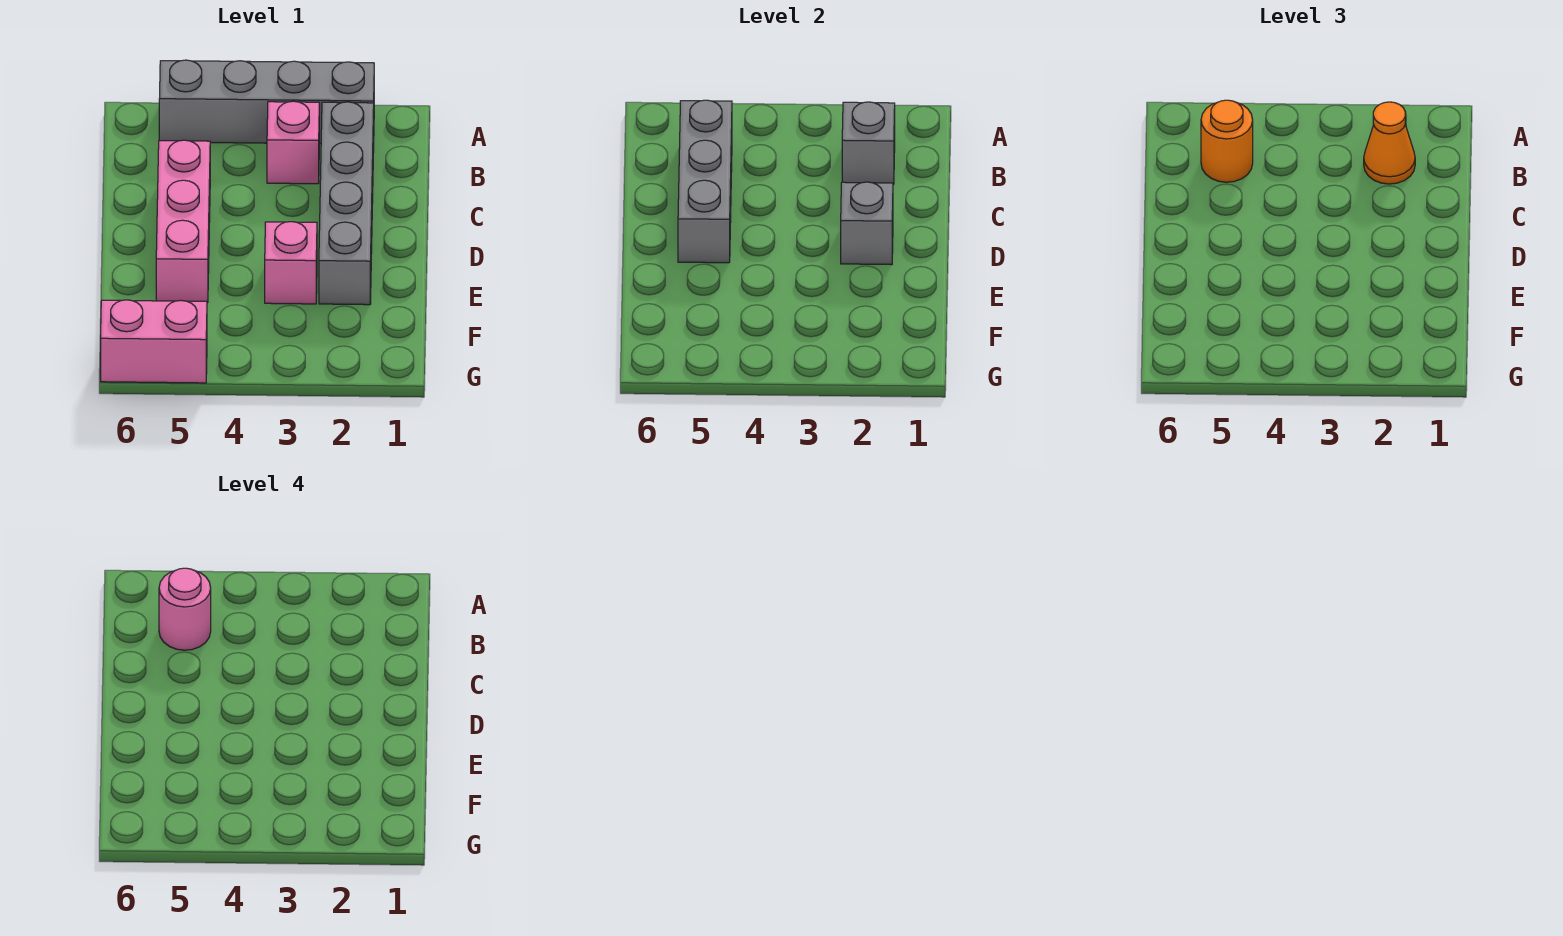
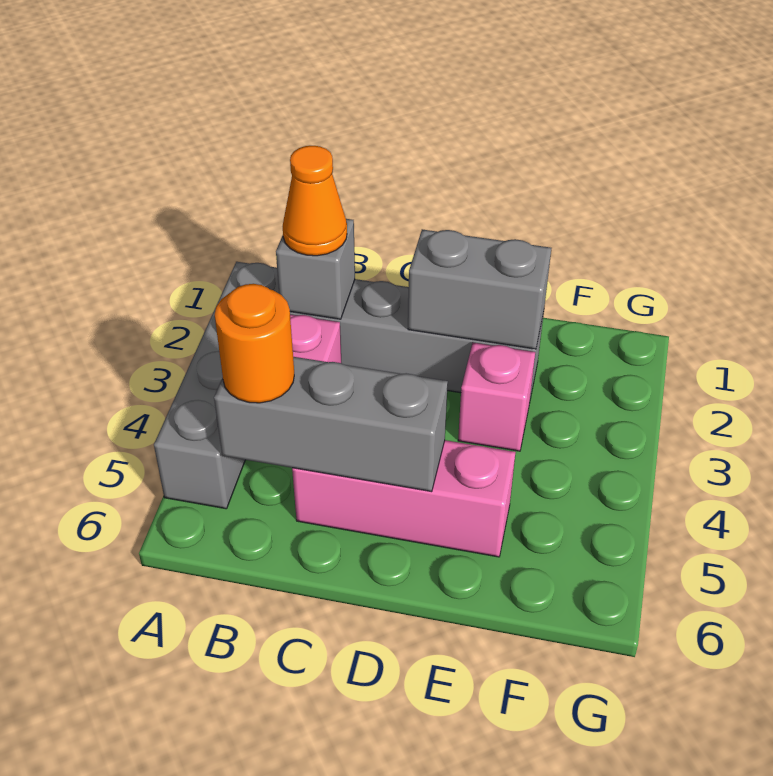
pink round brick B5 level 4 -> none
grey brick D2 level 2 -> grey brick D2:E2 level 2
pink brick G5:G6 level 1 -> none

